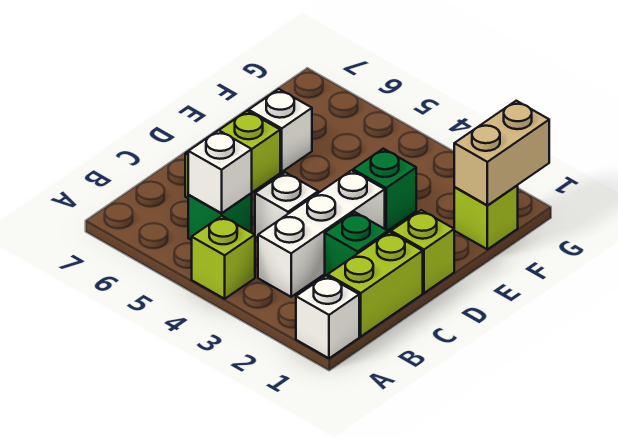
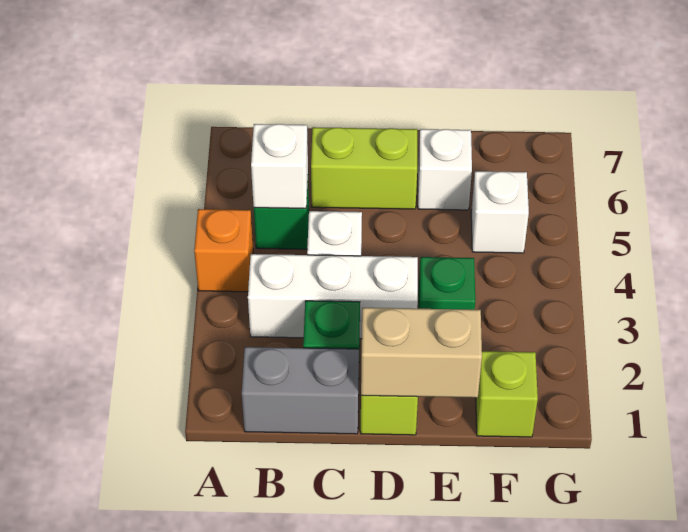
white brick A1 level 1 -> white brick F5 level 1
lime brick A4 level 1 -> orange brick A4 level 1
lime brick B1:C1 level 1 -> grey brick B1:C1 level 1
tan brick F1:G1 level 2 -> tan brick D1:E1 level 2

